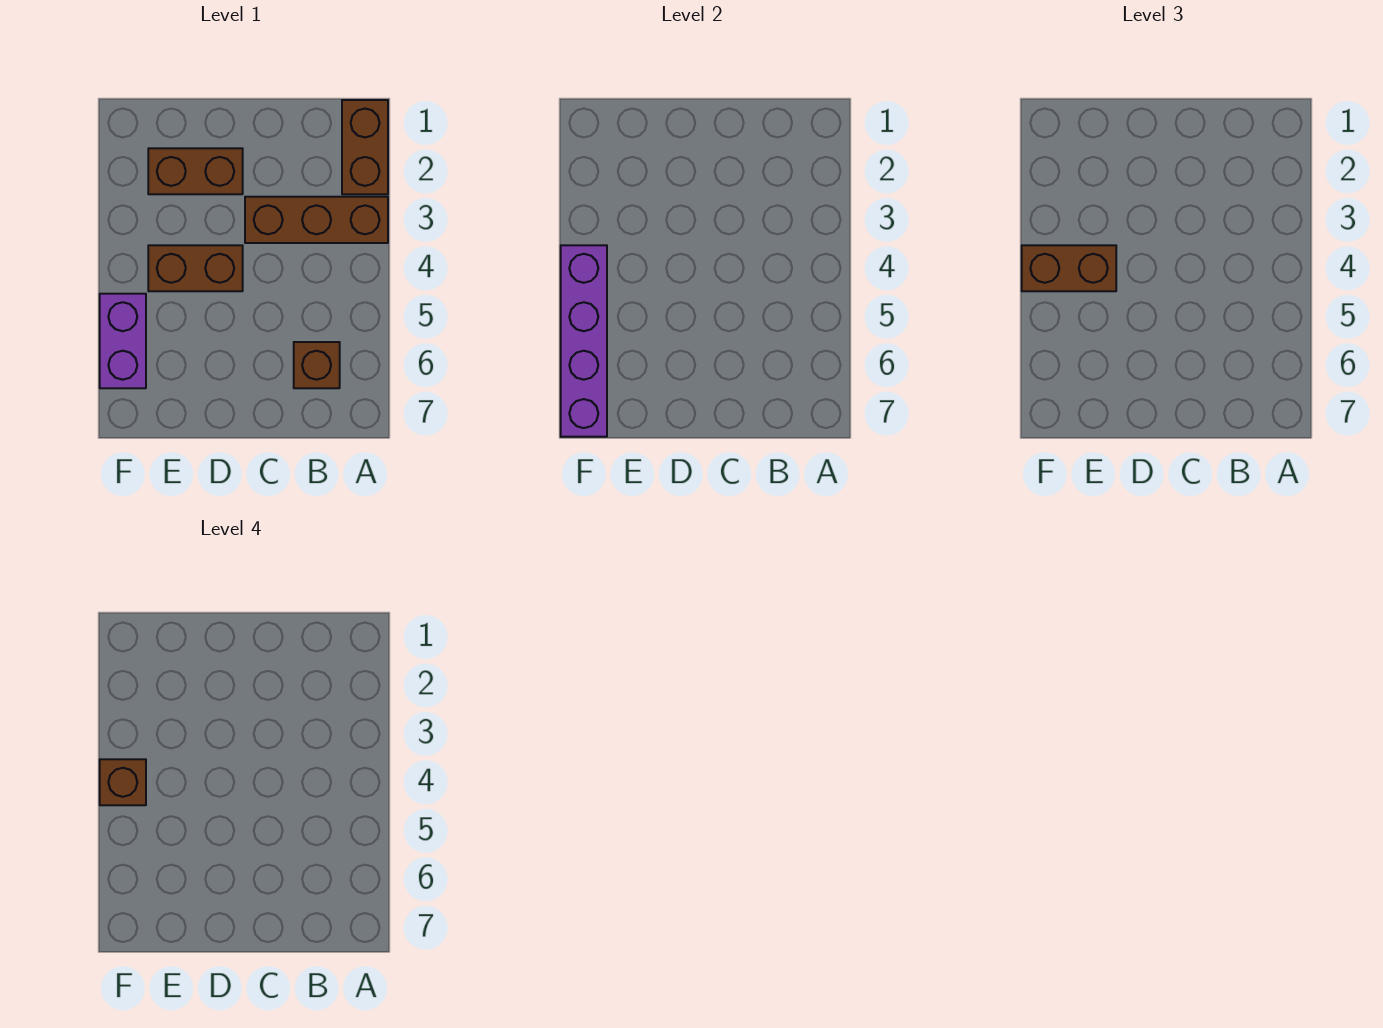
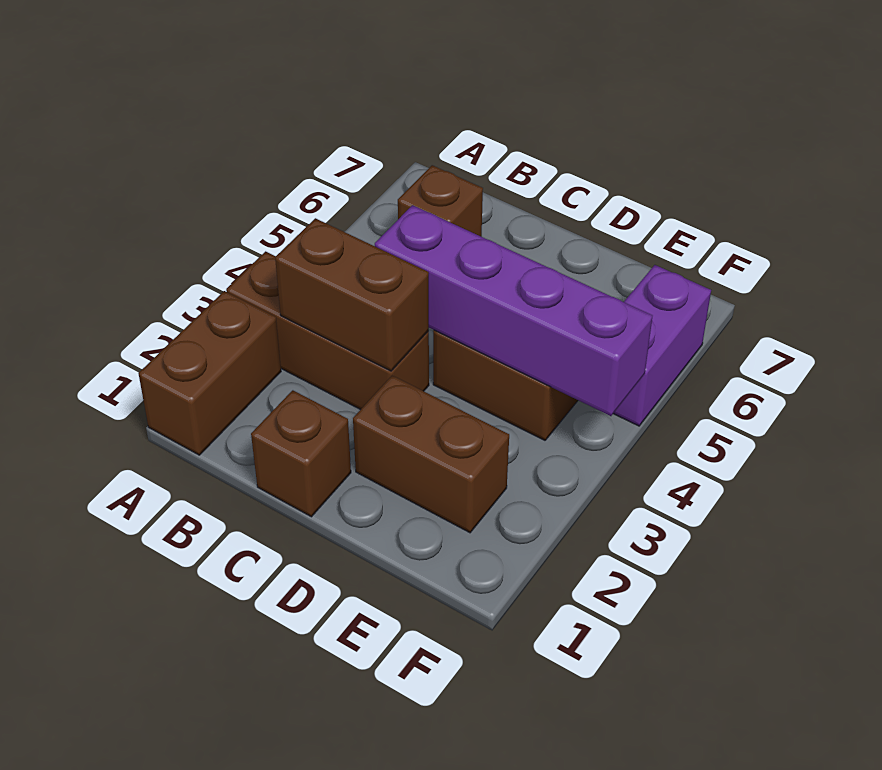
brown brick E4:F4 level 3 -> brown brick B3:C3 level 2
purple brick F4:F7 level 2 -> purple brick C4:F4 level 2
brown brick F4 level 4 -> brown brick C1 level 1

